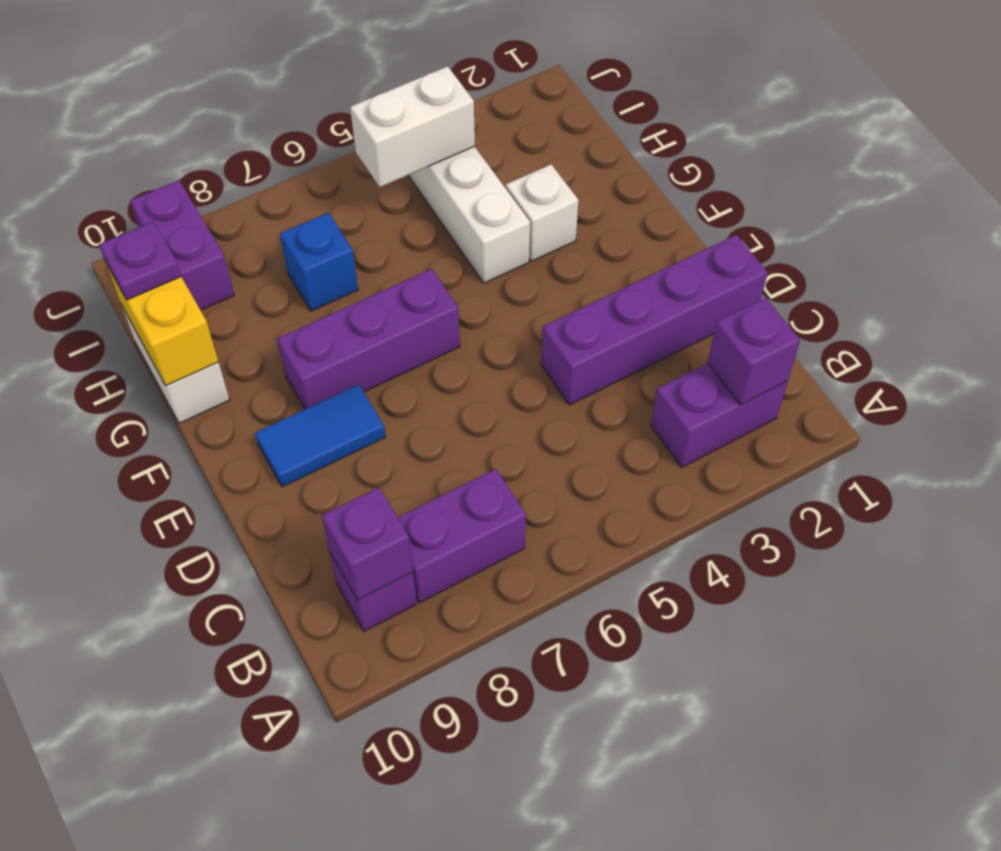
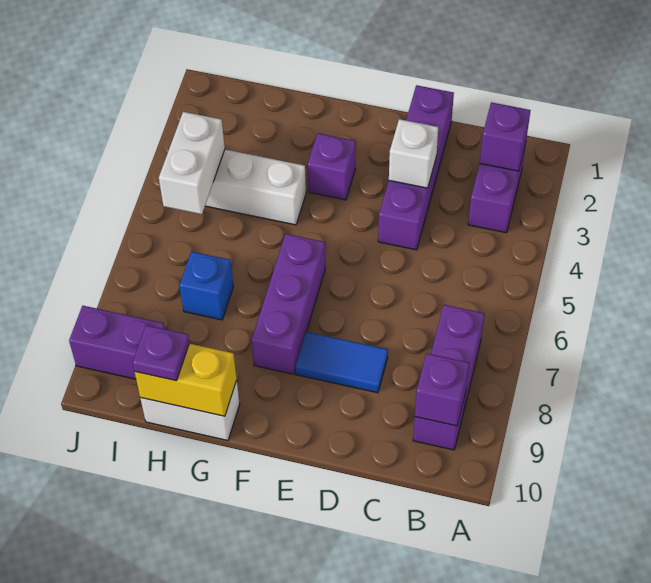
blue tile E8:E9 level 1 -> blue tile D8:E8 level 1
none -> purple brick F3 level 1
white brick G3 level 1 -> white brick D3 level 2

